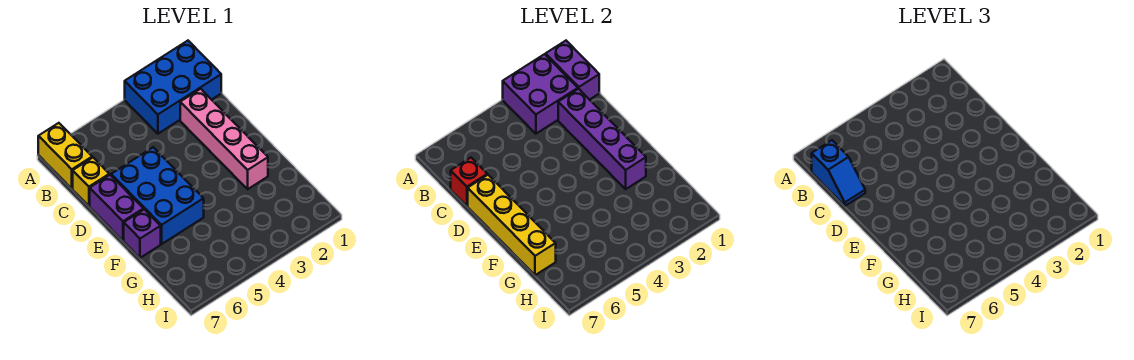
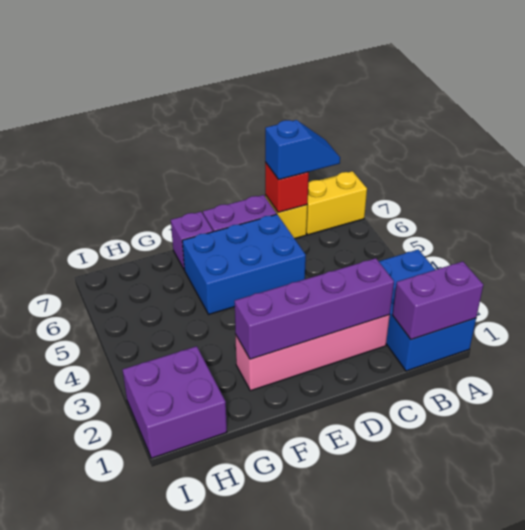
purple brick A2:B3 level 2 -> purple brick H1:I2 level 1
blue slope B7:C7 level 3 top B -> blue slope B7:C7 level 3 top C
yellow brick D7:G7 level 2 -> none

